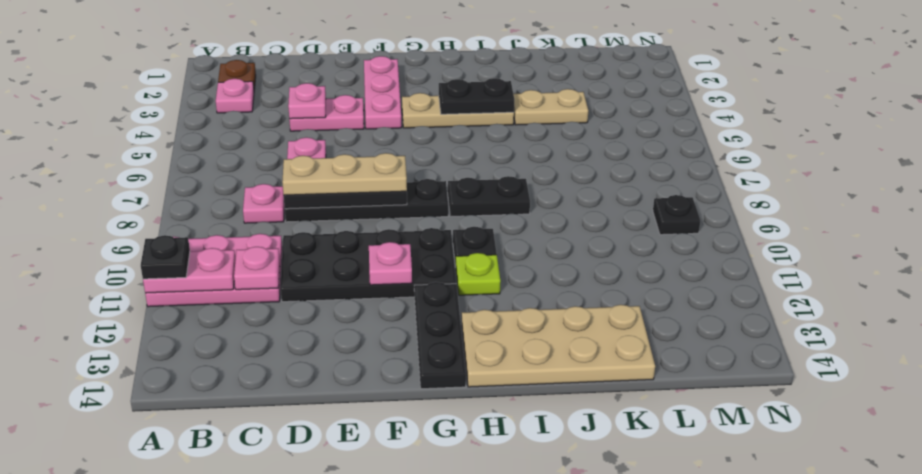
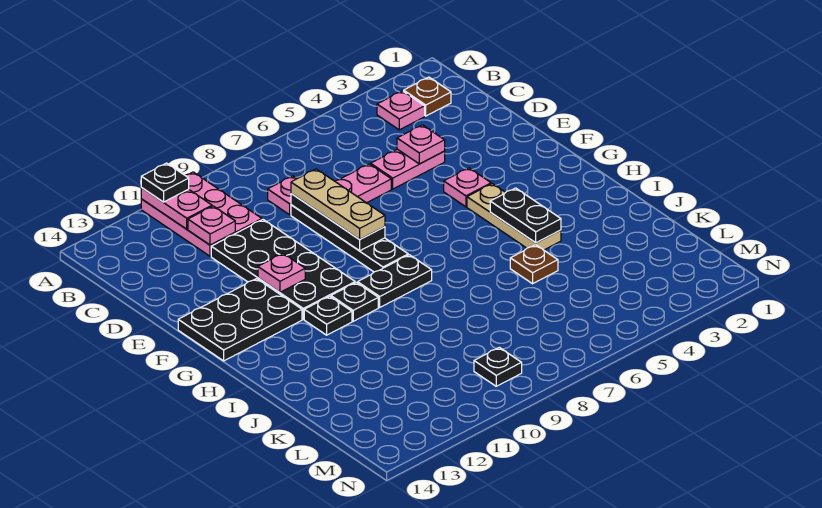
pink plate D4:E4 level 1 -> pink plate D4:D5 level 1
pink plate F2:F4 level 1 -> pink plate F4 level 1
black plate G12:G14 level 1 -> black plate F12:G14 level 1
black plate H8:I8 level 1 -> black plate H8:H9 level 1
lime plate H11 level 1 -> black plate H11 level 1
tan plate H13:K14 level 1 -> none
tan plate J4:K4 level 1 -> none
none -> brown plate J5 level 1

